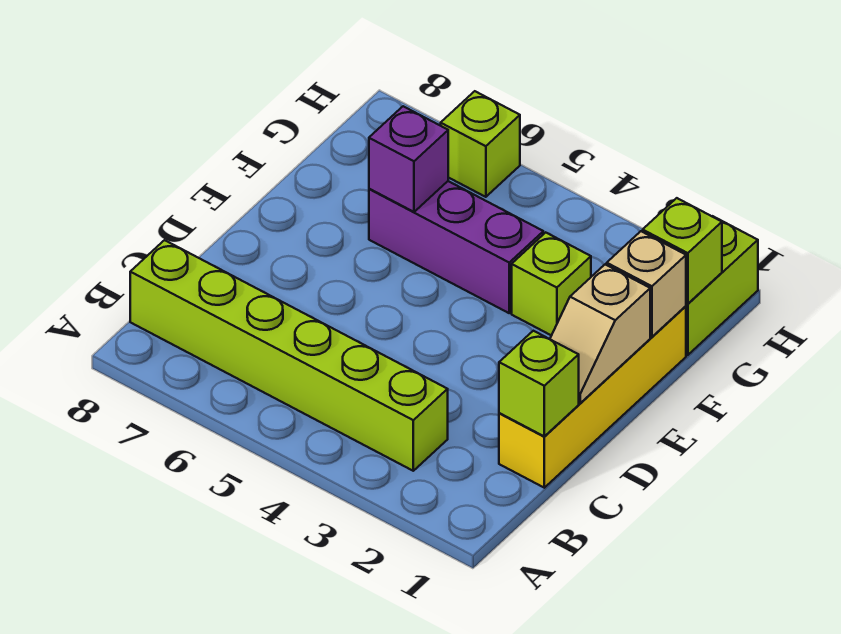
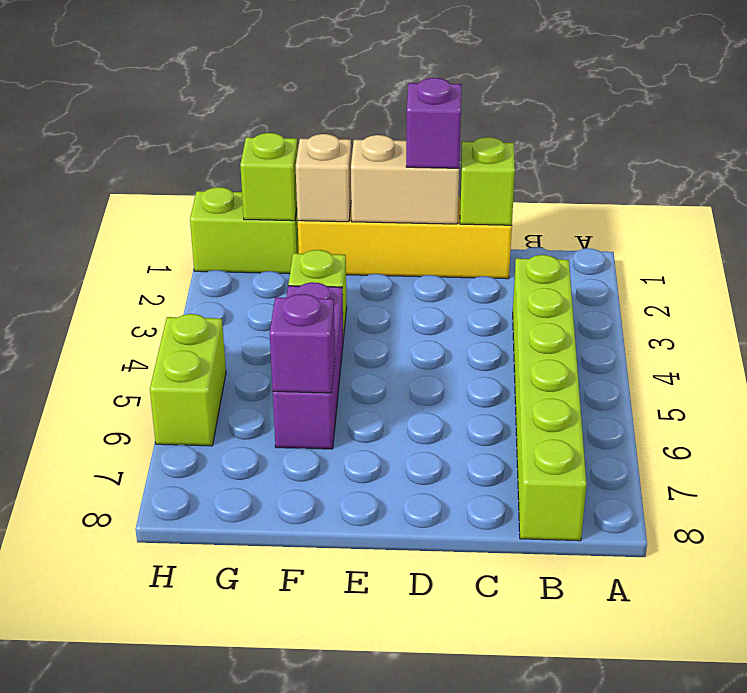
tan slope D1:E1 level 2 top E -> tan brick D1:E1 level 2
none -> purple brick D1 level 3
lime brick H6 level 1 -> lime brick H5:H6 level 1

